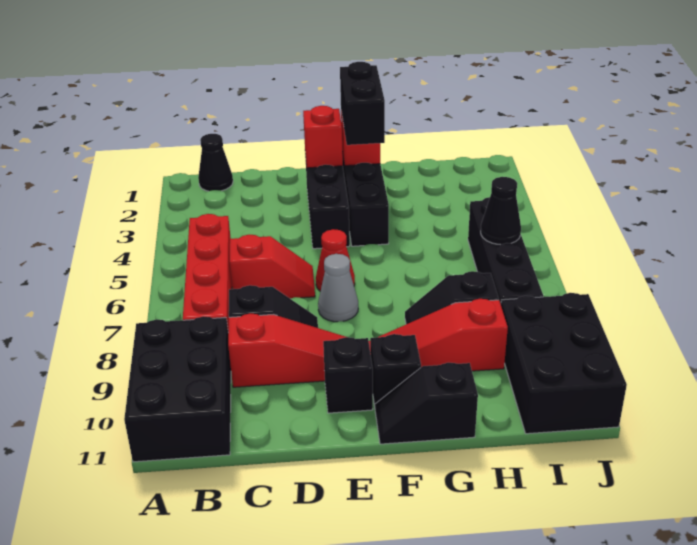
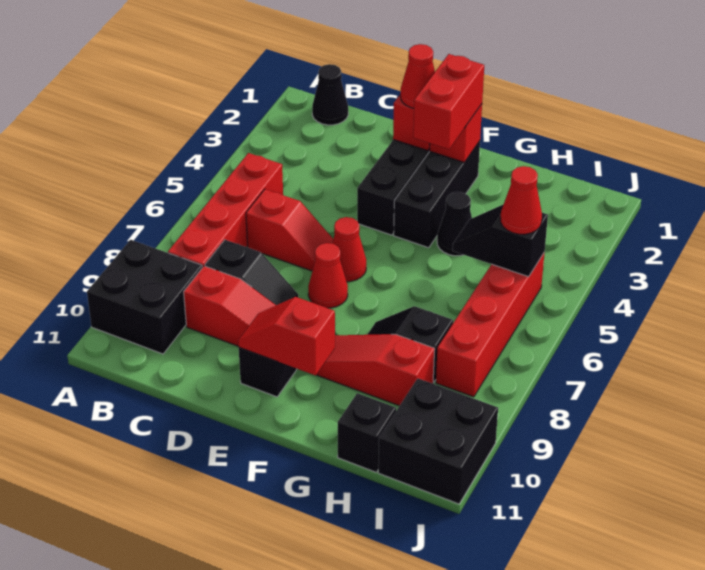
black brick A9:B11 level 1 -> black brick A9:B10 level 1
none -> red cone E2 level 3
grey cone E7 level 1 -> red cone E7 level 1
none -> red slope E10:F10 level 2 top F
black brick F2:F3 level 3 -> red brick F2:F3 level 3
black brick F10 level 1 -> black brick H11 level 1
black slope F11:G11 level 1 top G -> black slope H5:I5 level 2 top I
black brick I5:I8 level 1 -> red brick I5:I8 level 1
none -> red cone I5 level 3
black cone I6 level 2 -> black cone G4 level 1
black brick I9:J11 level 1 -> black brick I10:J11 level 1

